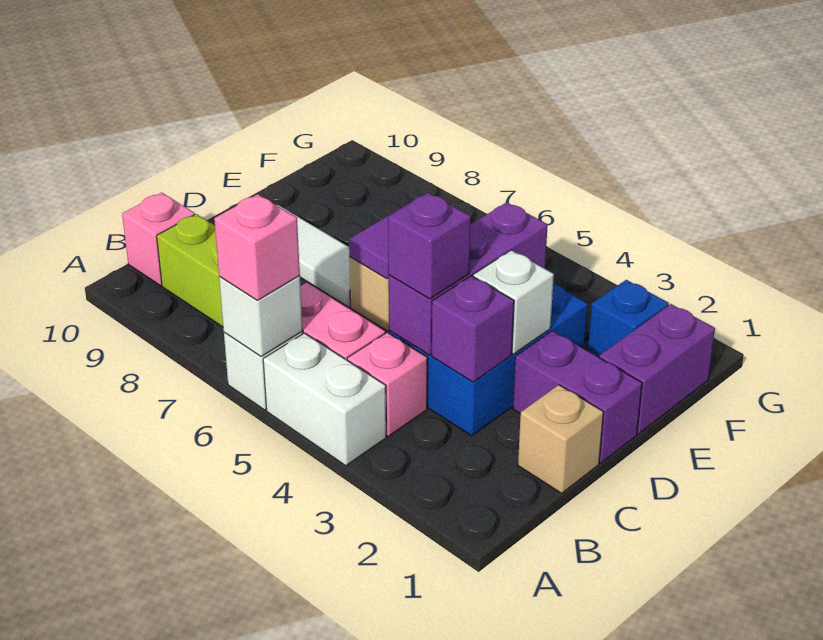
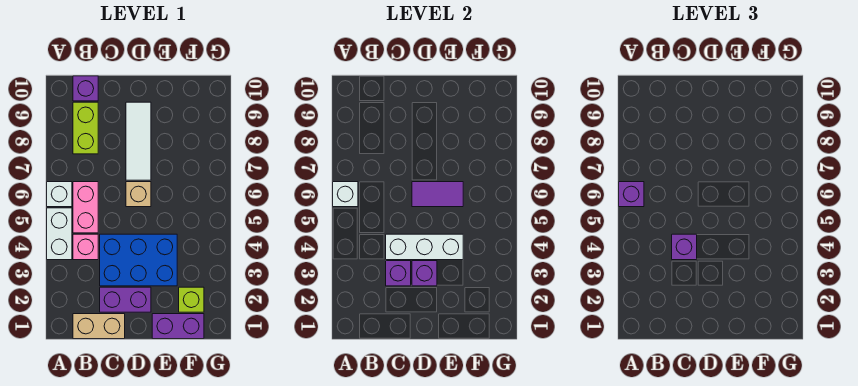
pink brick A6 level 3 -> purple brick A6 level 3
pink brick B10 level 1 -> purple brick B10 level 1
tan brick C1 level 1 -> tan brick B1:C1 level 1
purple brick C4:E4 level 2 -> white brick C4:E4 level 2
purple brick D1:D2 level 1 -> purple brick C2:D2 level 1
white brick D3 level 2 -> purple brick D3 level 2
blue brick F2 level 1 -> lime brick F2 level 1

